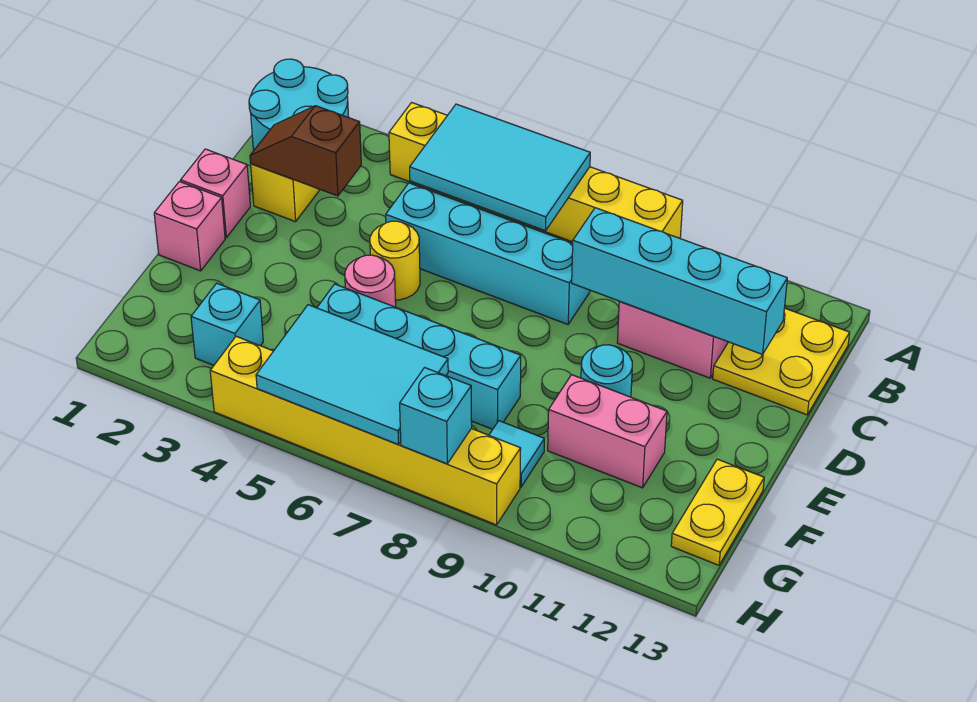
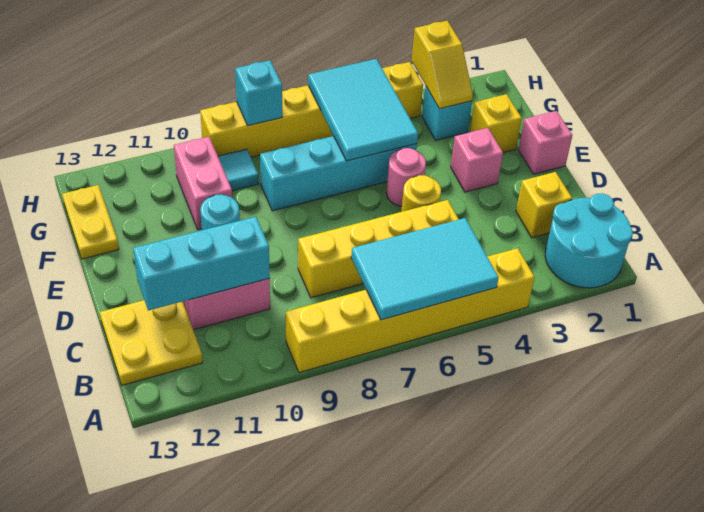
brown slope C2:C3 level 2 top 3 -> none
cyan brick C5:C8 level 1 -> yellow brick C5:C8 level 1
cyan brick C9:C12 level 2 -> cyan brick C10:C12 level 2
pink brick D1 level 1 -> pink brick E3 level 1
none -> yellow brick F2 level 1
pink brick F10:F11 level 1 -> pink brick F10:G10 level 1
none -> yellow slope G3:H3 level 2 top H
cyan tile G5:H7 level 2 -> cyan tile F5:H6 level 2

